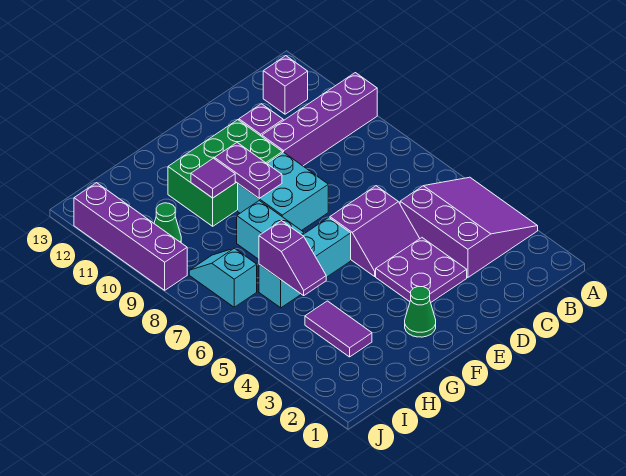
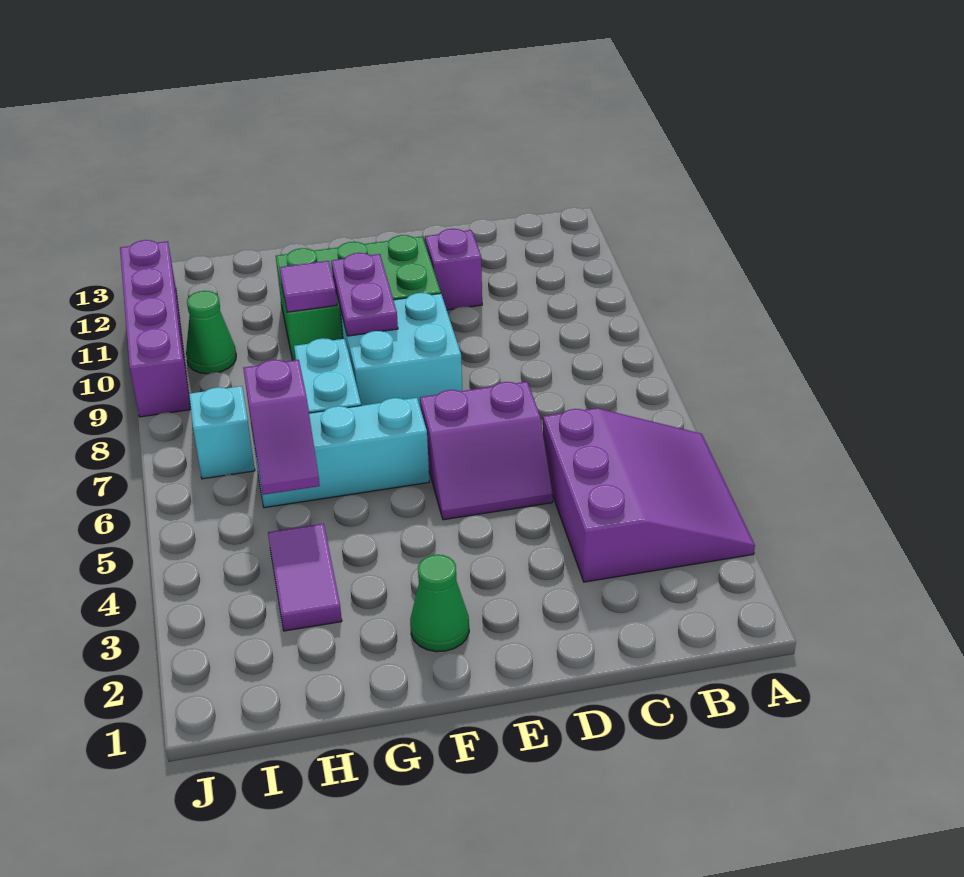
purple brick A10:D10 level 1 -> none
purple brick B12 level 1 -> none
purple plate D3:E4 level 1 -> none

